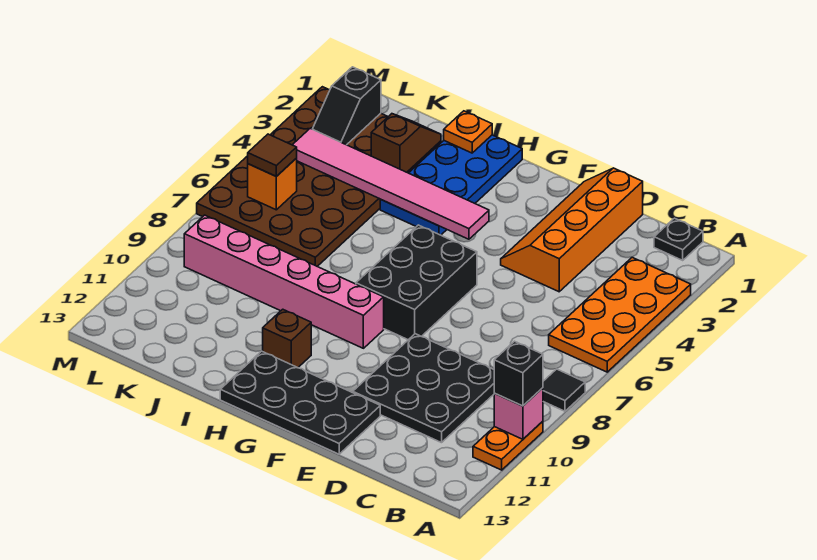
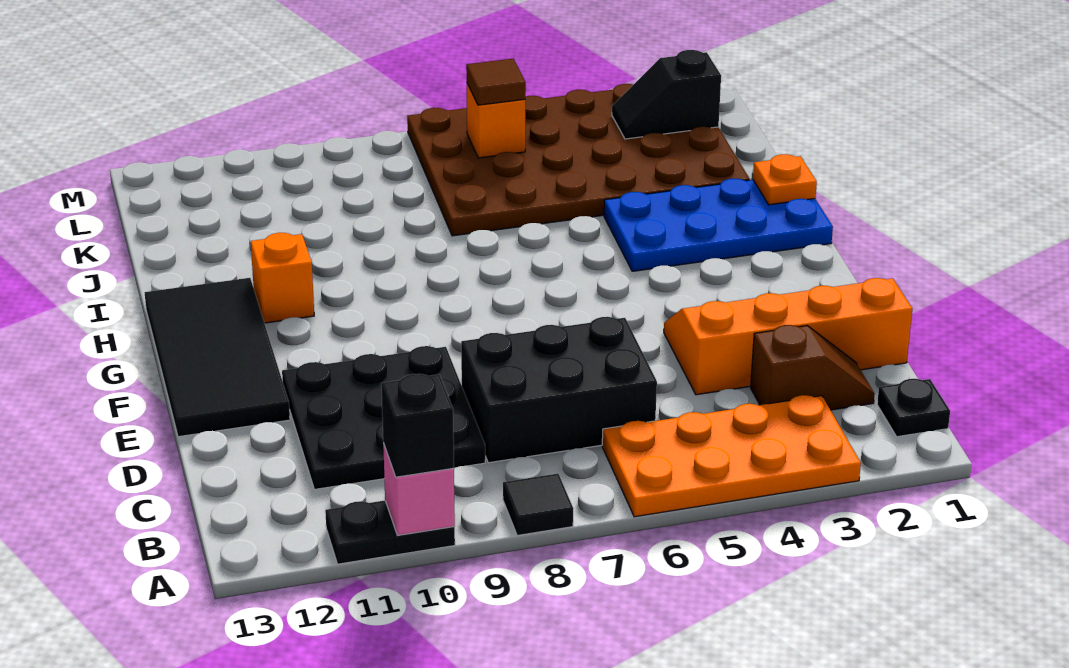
orange plate A10:A11 level 1 -> black plate A10:A11 level 1
black plate E12:H13 level 1 -> black tile E12:H13 level 1
black brick F6:G8 level 1 -> black brick C6:D8 level 1
pink tile G4:L4 level 2 -> none
pink brick G9:L9 level 1 -> none
brown brick H11 level 1 -> orange brick H11 level 1
brown slope J2:J3 level 2 top 3 -> brown slope C2:C3 level 1 top 3

